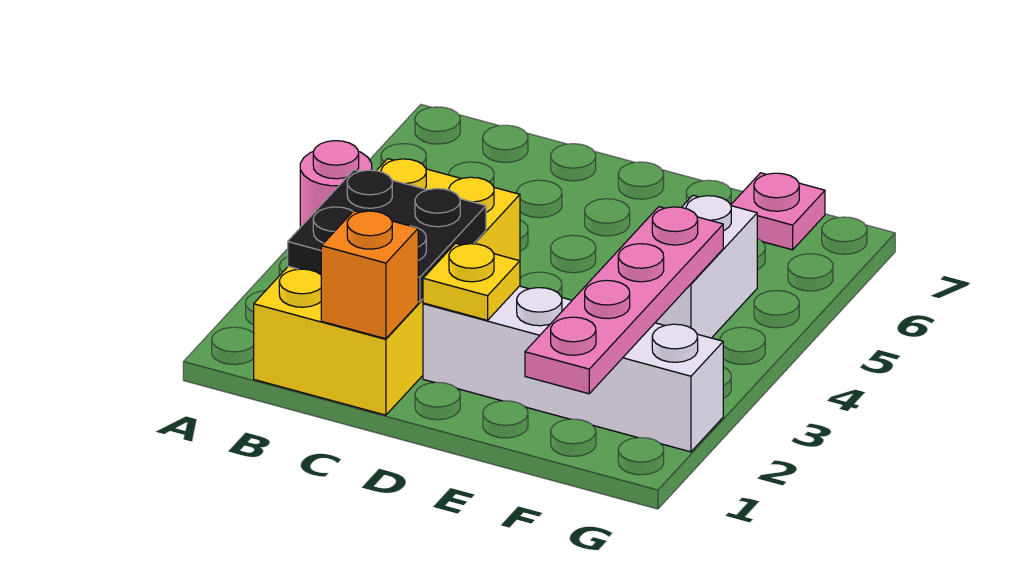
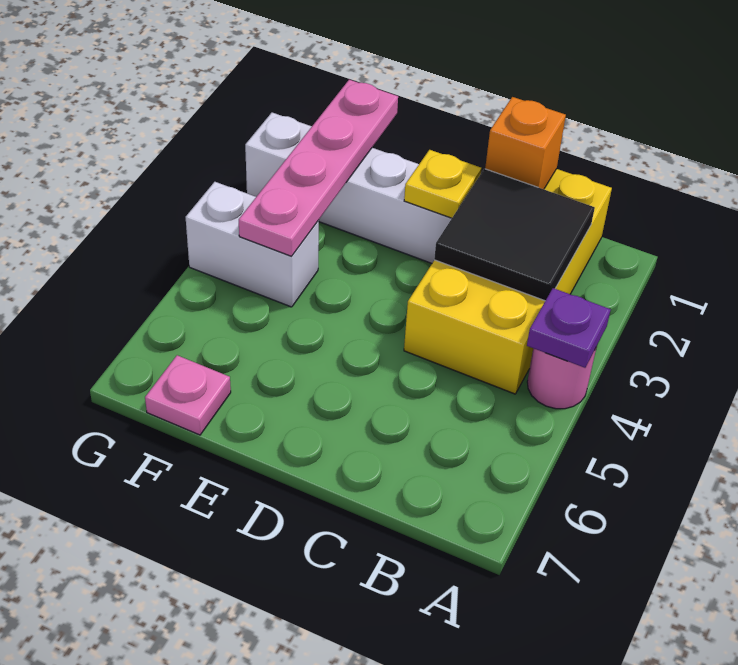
none -> purple plate A4 level 2
black plate B2:C3 level 2 -> black tile B2:C3 level 2
white brick F4:F5 level 1 -> white brick F4:G4 level 1

